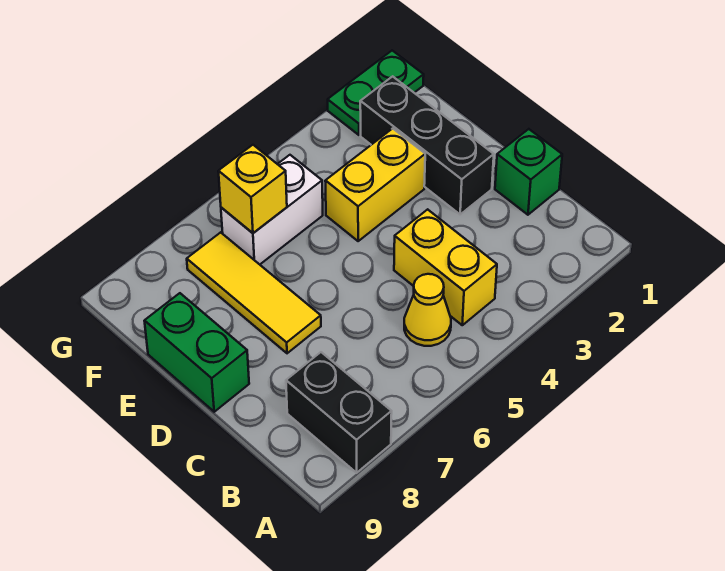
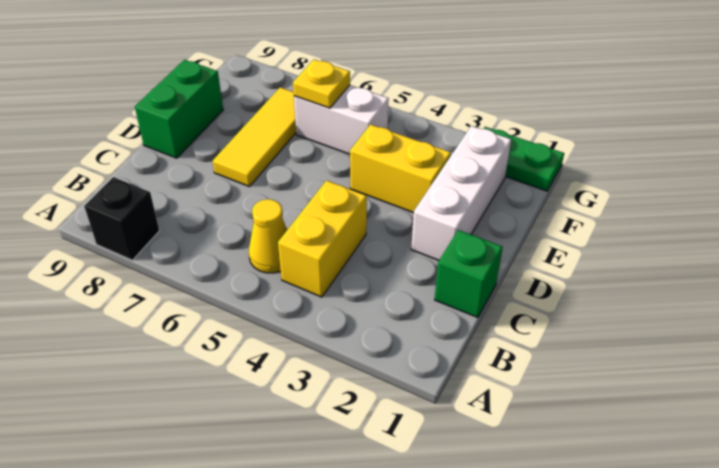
black brick A8:B8 level 1 -> black brick A8 level 1
black brick D2:F2 level 1 -> white brick D2:F2 level 1
yellow brick F6 level 2 -> yellow plate F6 level 2

